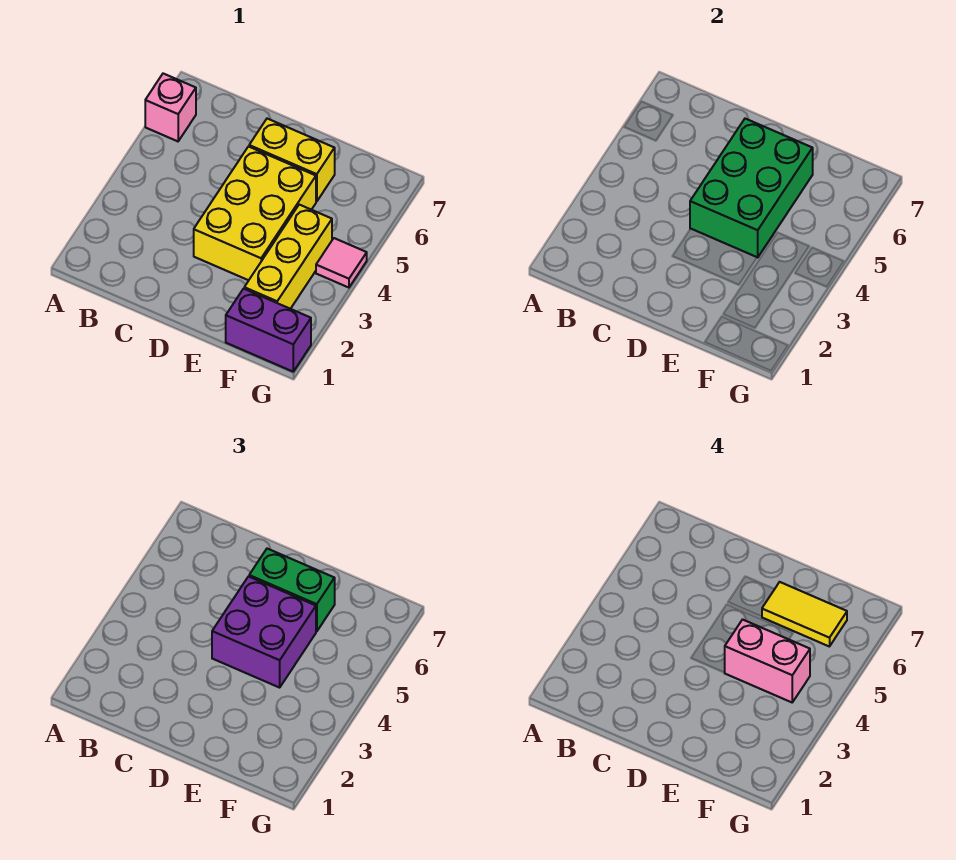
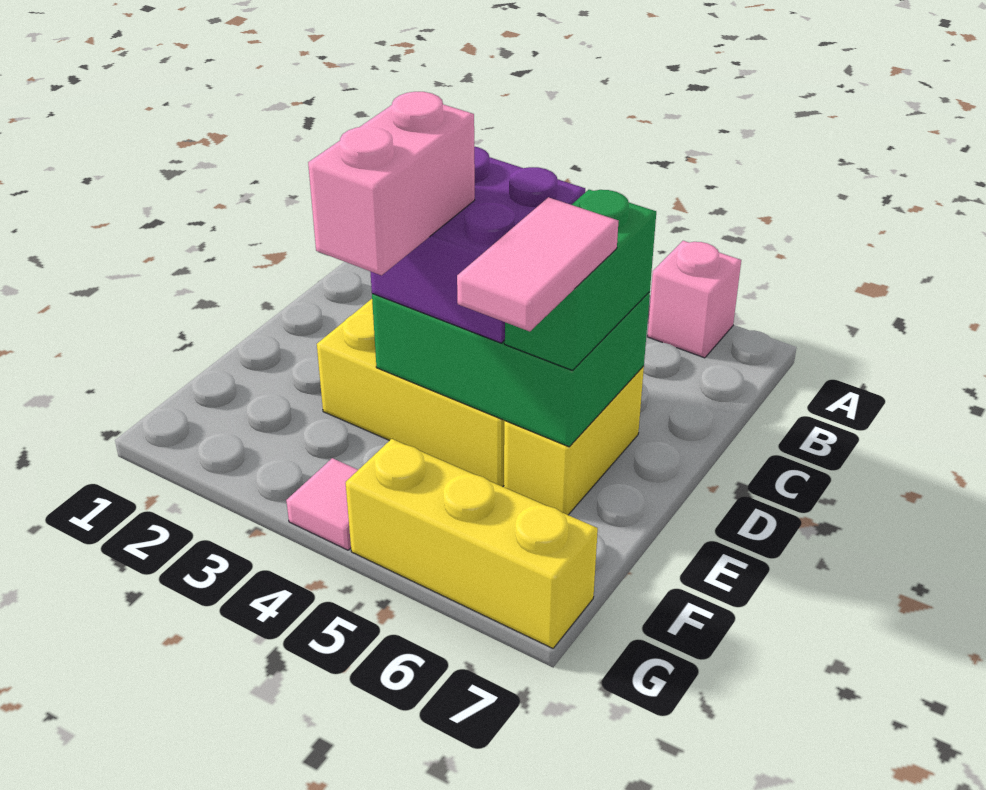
yellow tile E6:F6 level 4 -> pink tile E6:F6 level 4
purple brick F1:G1 level 1 -> none
yellow brick F2:F4 level 1 -> yellow brick G5:G7 level 1

